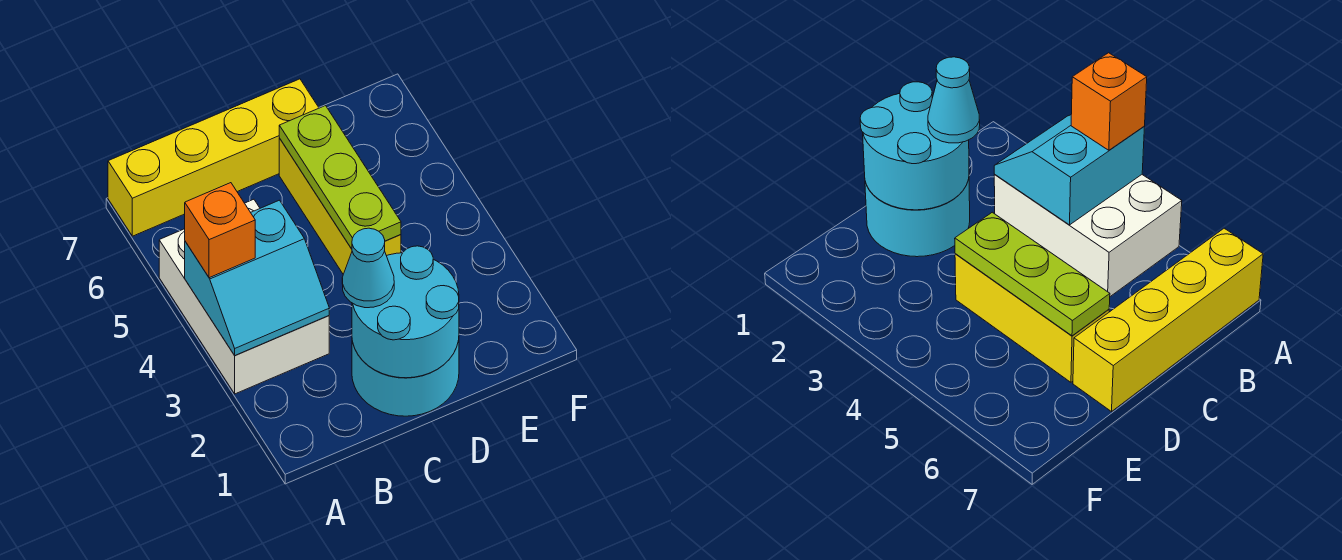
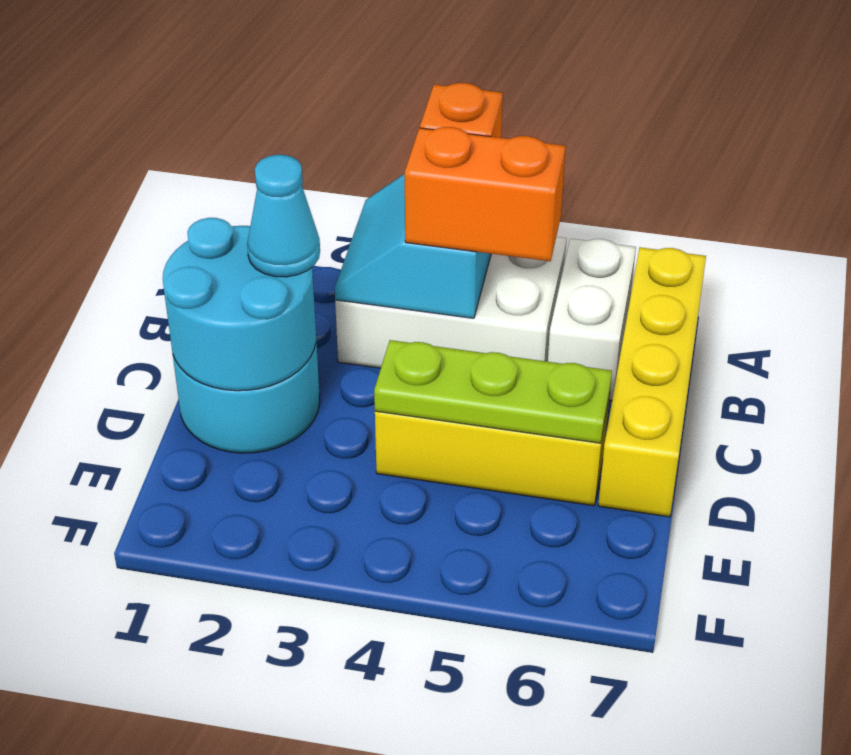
none -> white brick A6:B6 level 1
none -> orange brick B4:B5 level 3

